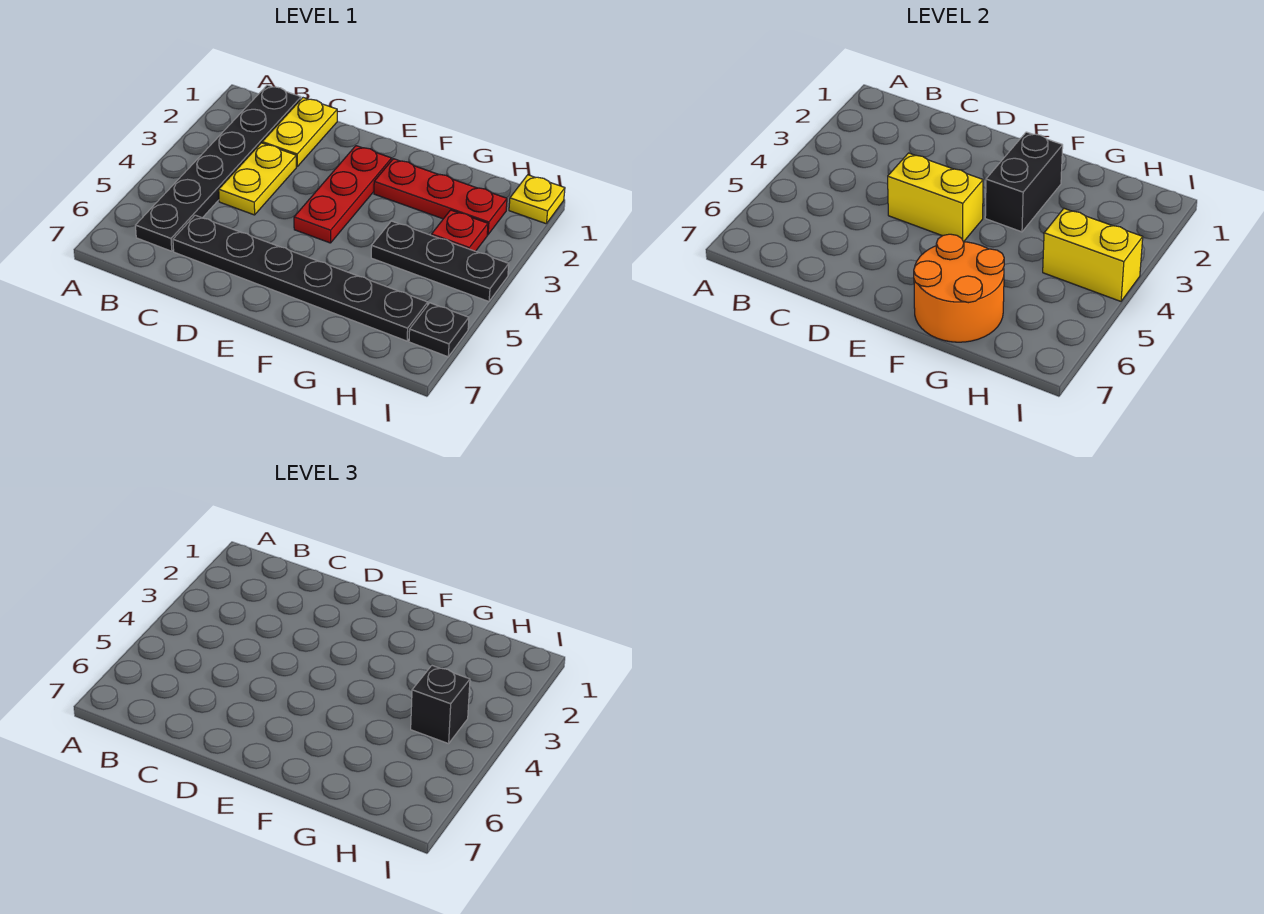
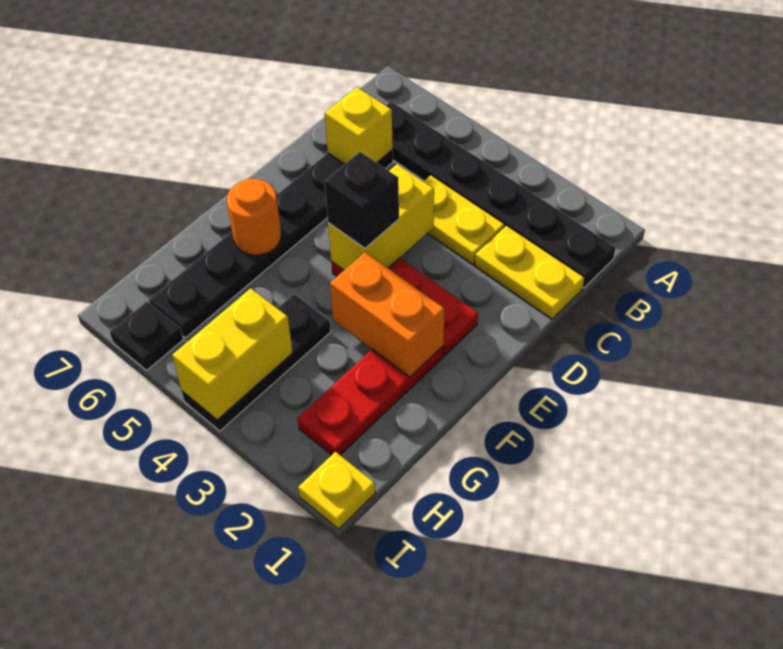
none -> yellow brick C6 level 2
black brick F2:F3 level 2 -> orange brick F2:F3 level 2
orange round brick F6:G7 level 2 -> orange round brick F6 level 2
red plate H3 level 1 -> none
black brick H4 level 3 -> black brick E4 level 3

